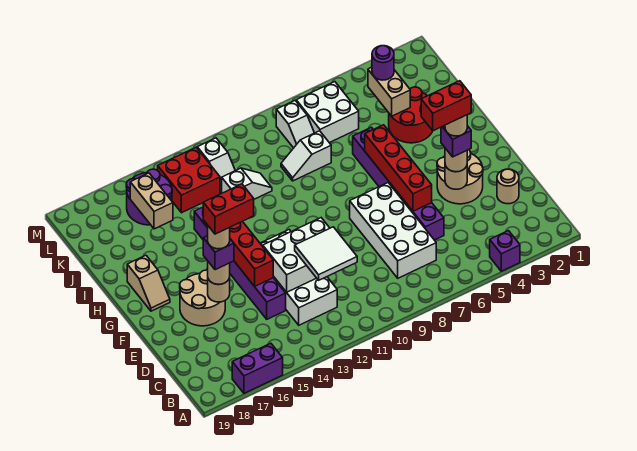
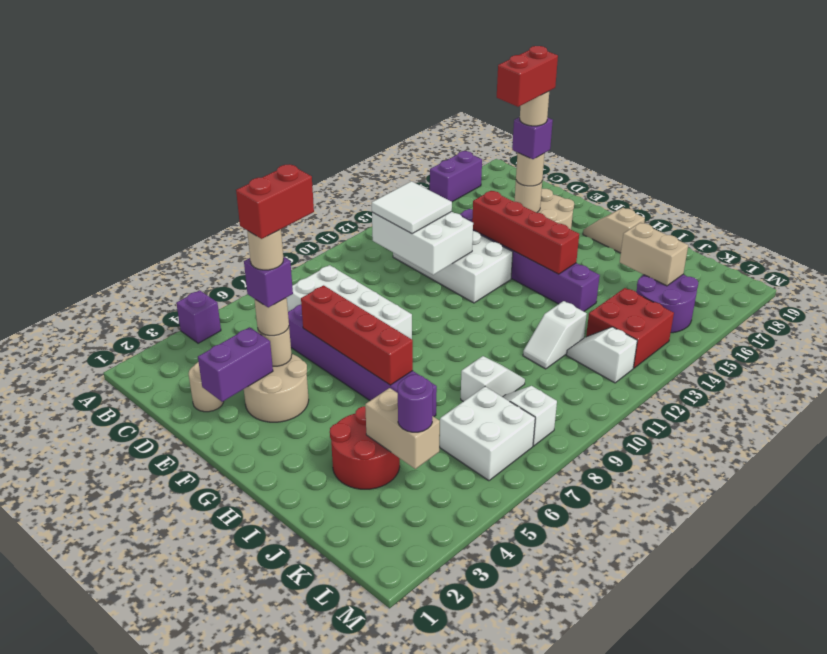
white brick D11:E13 level 2 -> white brick C11:E12 level 2
none -> purple brick E2:E3 level 2

